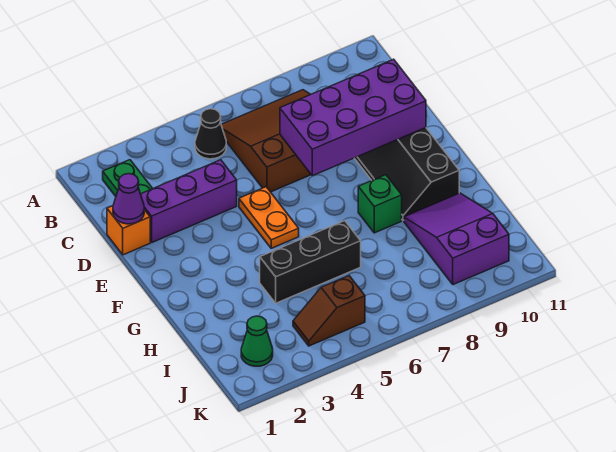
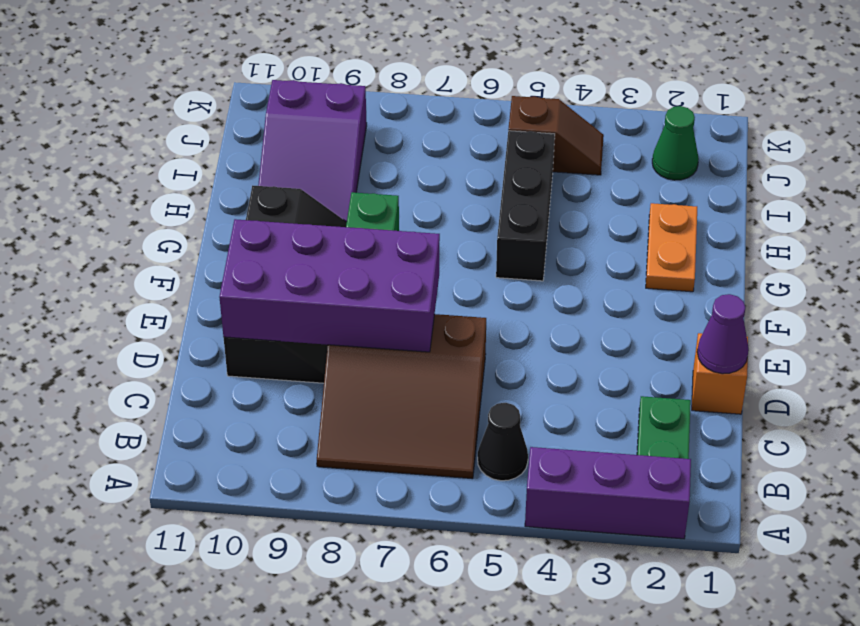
purple brick D2:D4 level 1 -> purple brick A2:A4 level 1
orange plate E5:F5 level 1 -> orange plate G2:H2 level 1
black brick H4:H6 level 1 -> black brick G5:I5 level 1

